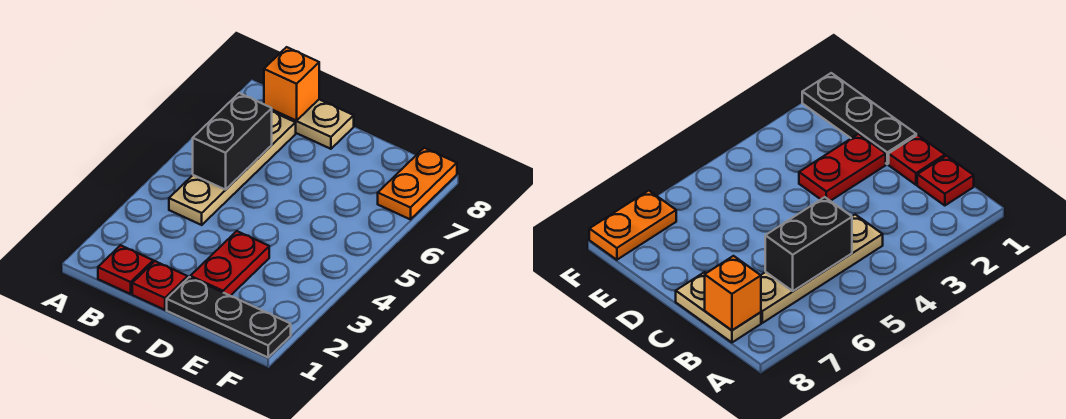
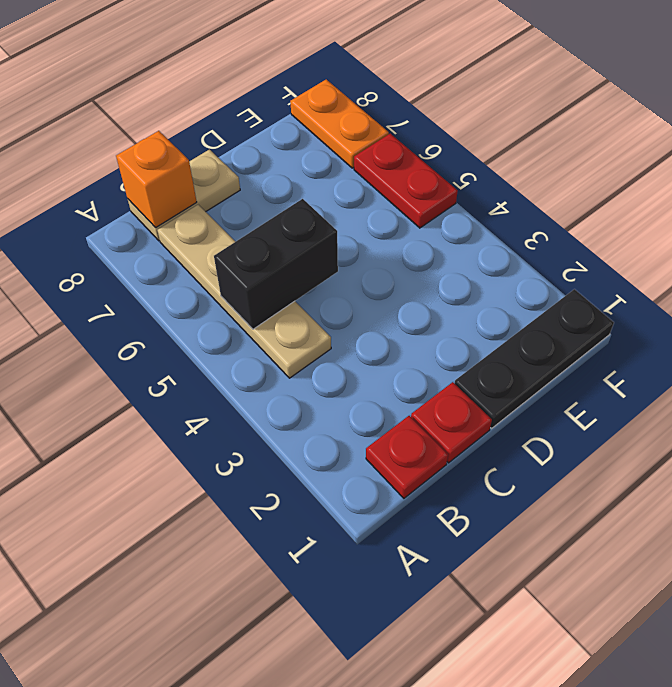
black brick B5:B6 level 2 -> black brick B5:C5 level 2
red plate D2:D3 level 1 -> red plate F5:F6 level 1

